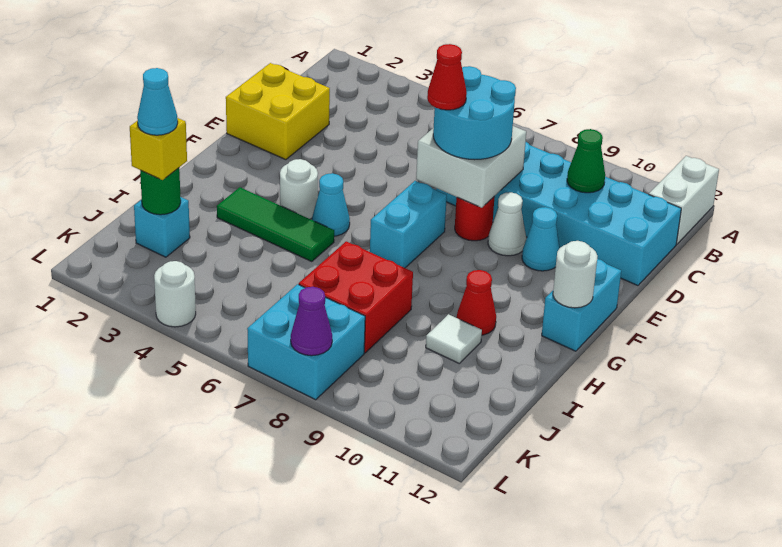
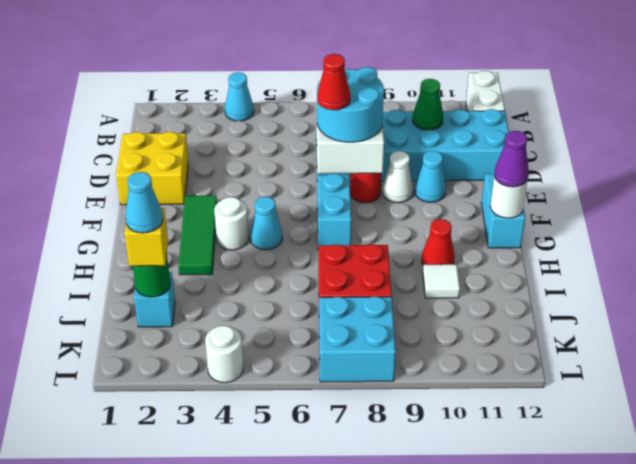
none -> cyan cone A4 level 1
green tile H3:H5 level 1 -> green tile F3:H3 level 1
purple cone L8 level 2 -> purple cone G12 level 3

